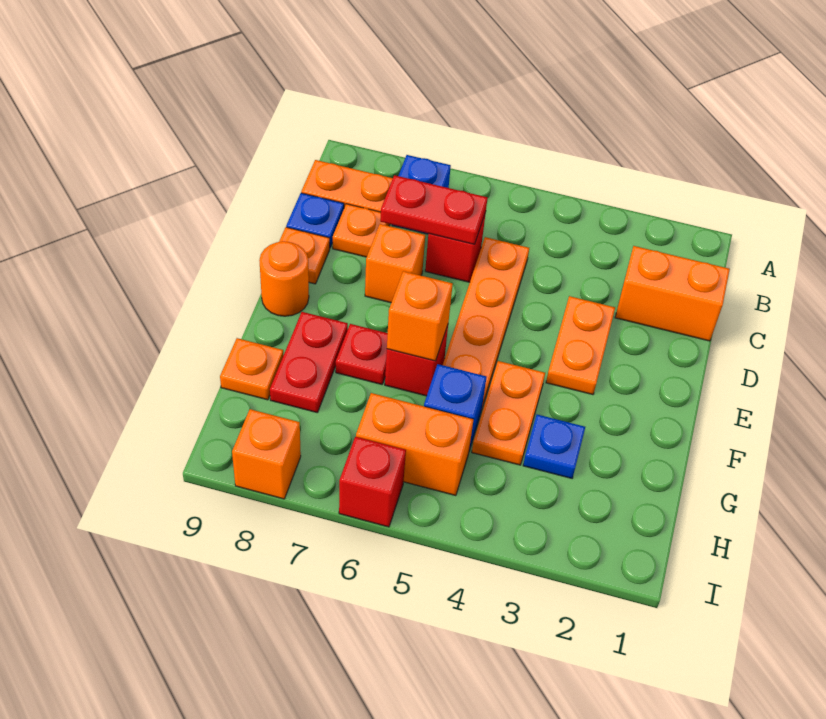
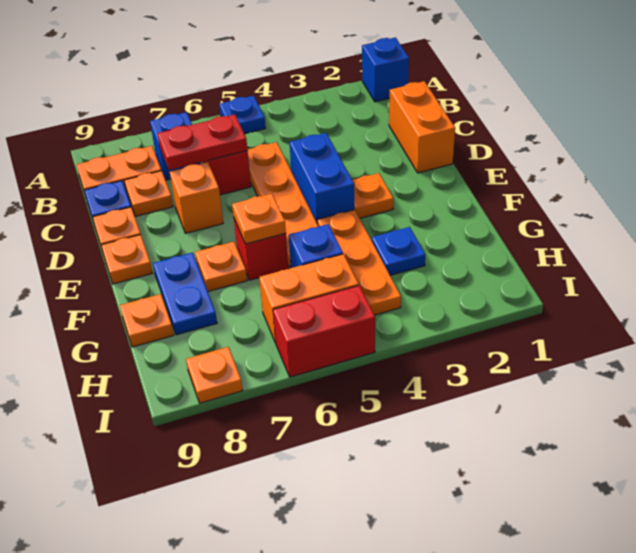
none -> blue brick A1 level 1
none -> blue plate A5 level 1
orange brick C1:C2 level 1 -> orange brick C1:D1 level 1
orange plate D3:E3 level 1 -> orange plate E3 level 1
none -> blue brick D4:E4 level 1
orange round brick E9 level 1 -> orange plate E9 level 1
orange plate F4:G4 level 1 -> orange plate F4:H4 level 1
orange brick F6 level 2 -> orange plate F6 level 2
red plate F7 level 1 -> orange plate F7 level 1
red plate F8:G8 level 1 -> blue plate F8:G8 level 1
red brick I6 level 1 -> red brick I5:I6 level 1
orange brick I8 level 1 -> orange plate I8 level 1

